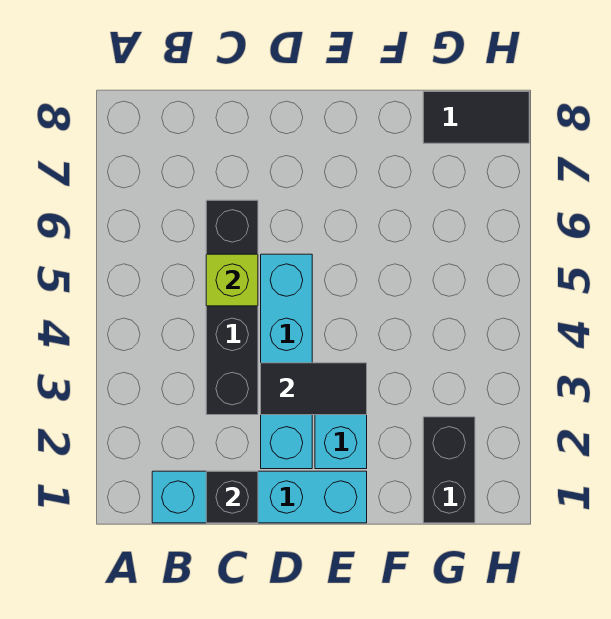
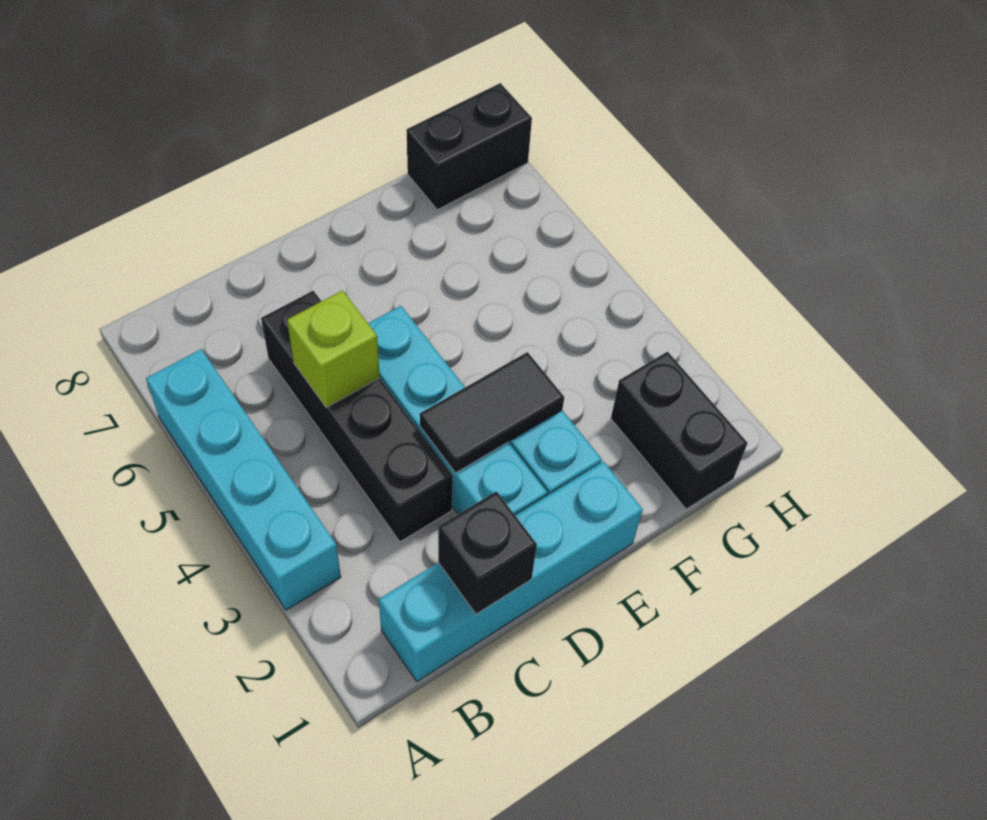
none -> cyan brick A3:A6 level 1
black tile G8:H8 level 1 -> black brick G8:H8 level 1

